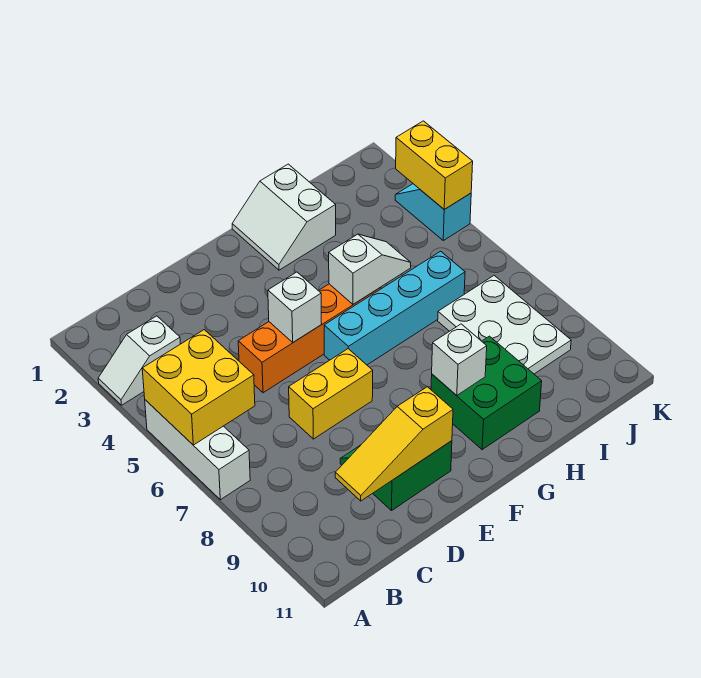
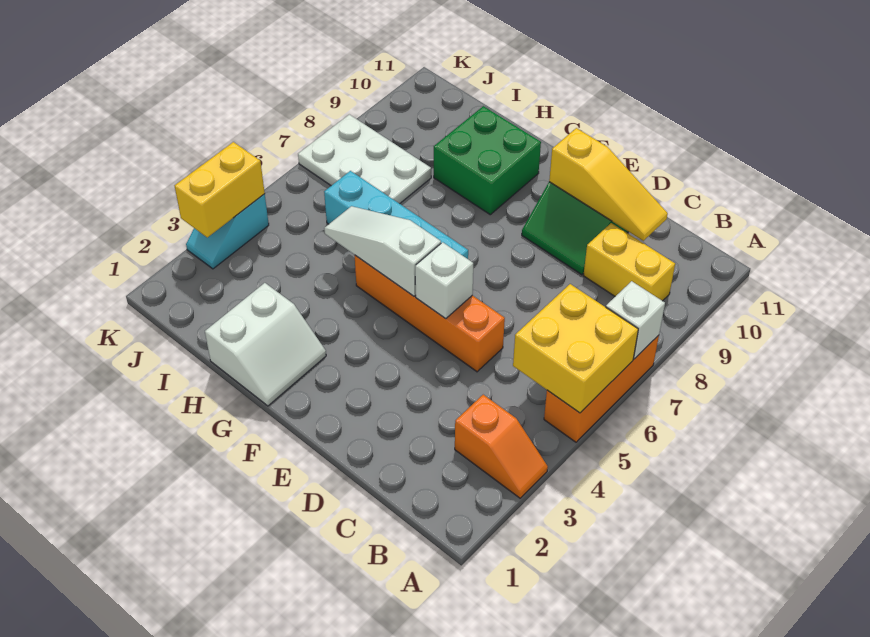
white slope A3:B3 level 1 top B -> orange slope A3:B3 level 1 top B
white brick A5:A7 level 1 -> orange brick A5:A7 level 1
yellow brick D7:E7 level 1 -> yellow brick B9:C9 level 1
white slope G5:H5 level 2 top G -> white slope F5:H5 level 2 top F
white brick G9 level 2 -> white brick A7 level 2
white plate I7:J9 level 1 -> white plate I7:K8 level 1

